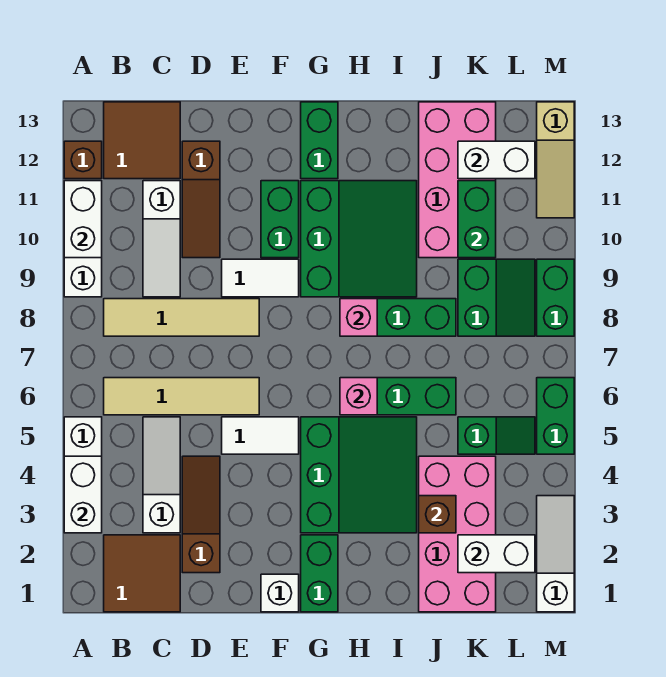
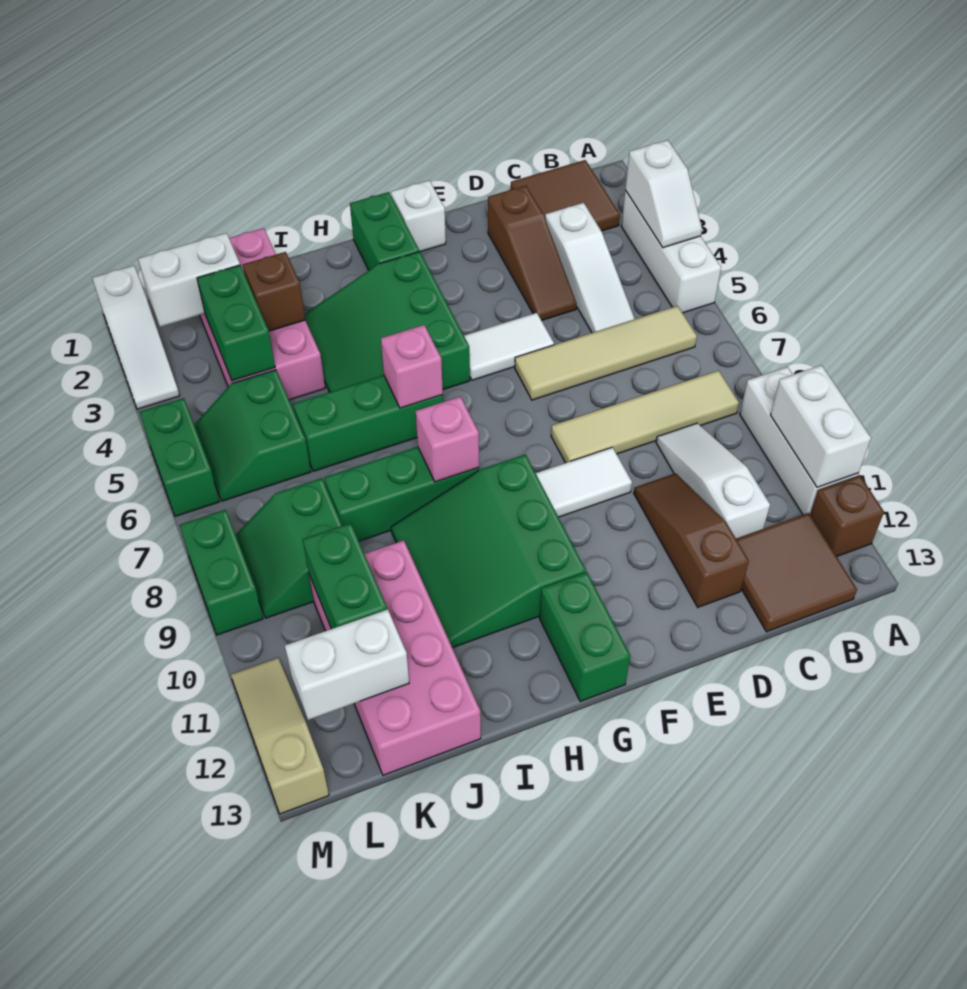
white brick A3:A4 level 2 -> white slope A3:A4 level 2 top 3
green brick F10:F11 level 1 -> green brick K3:K4 level 2
green slope K5:L5 level 1 top K -> green slope K5:L6 level 1 top K

